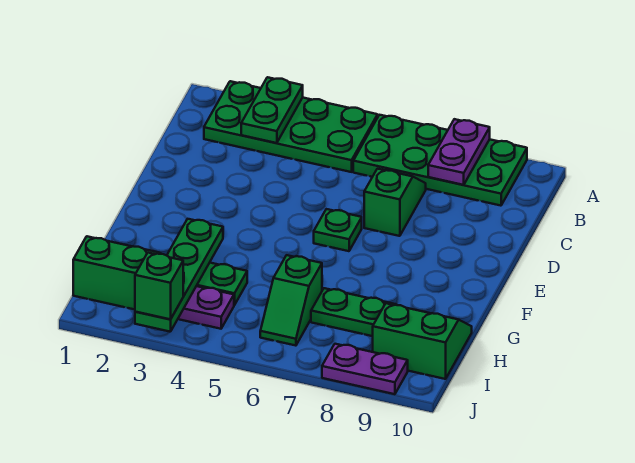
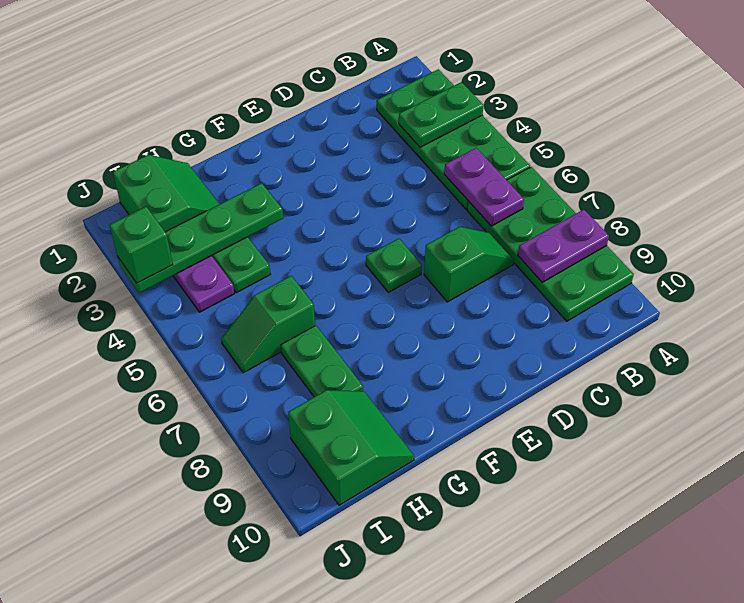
purple plate J8:J9 level 1 -> purple plate B5:B6 level 2

